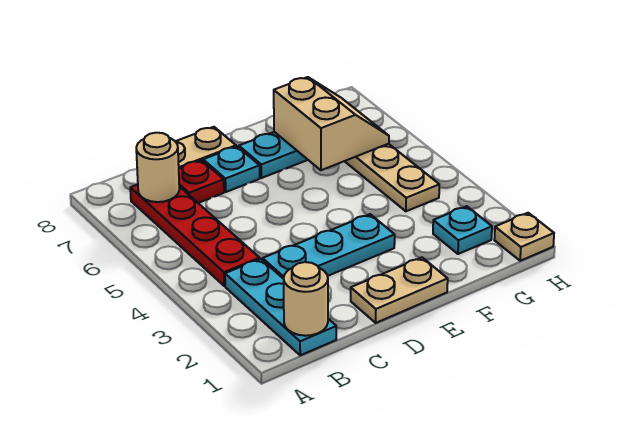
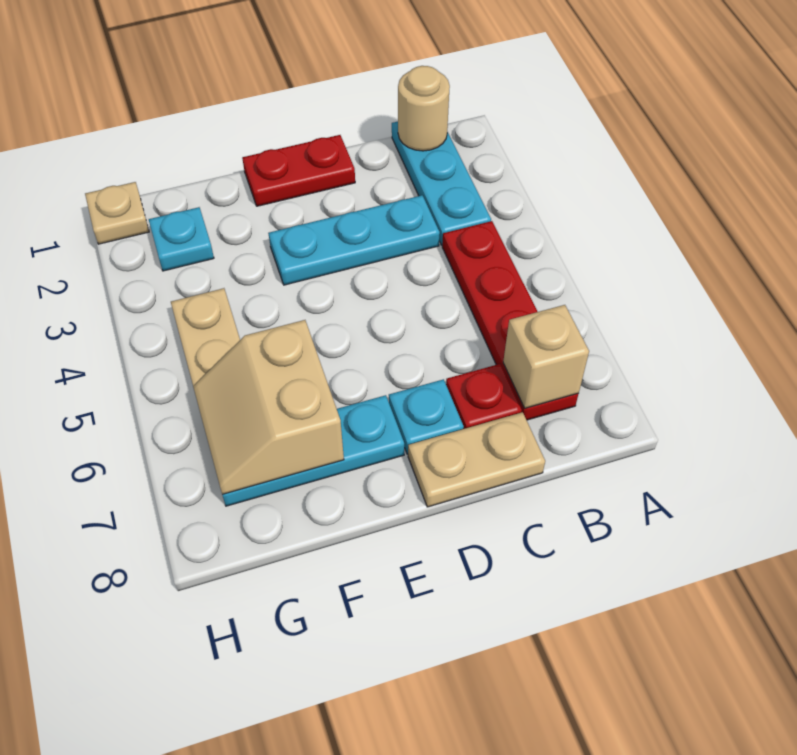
tan round brick B7 level 2 -> tan brick B7 level 2
tan plate D1:E1 level 1 -> red plate D1:E1 level 1

